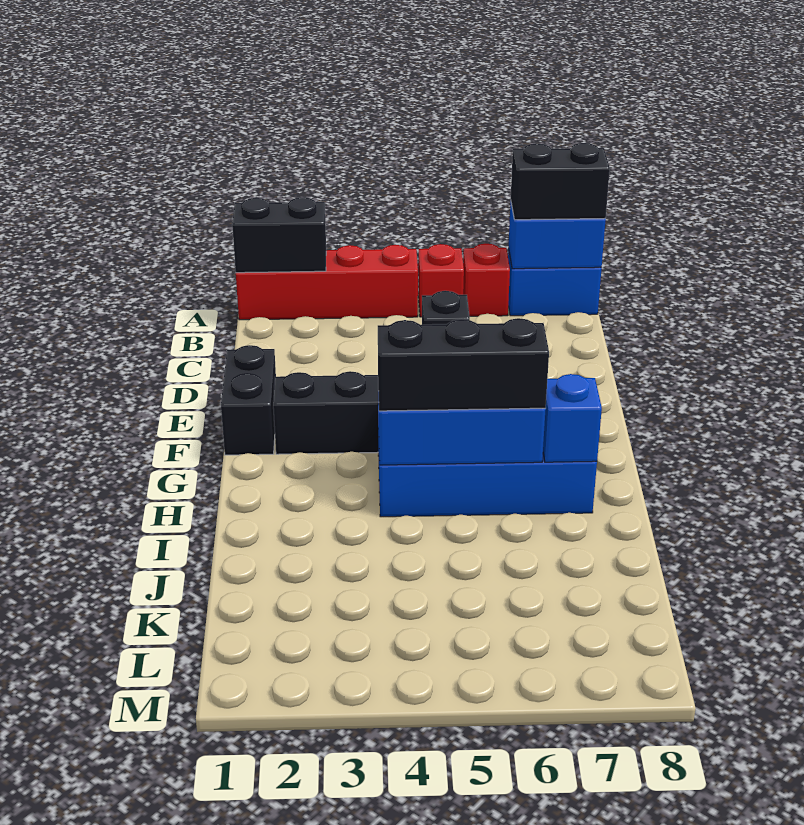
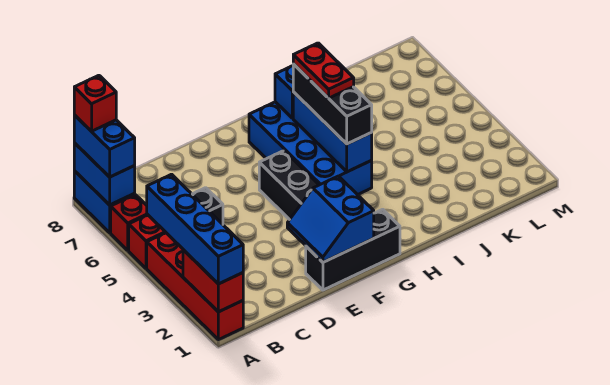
black brick A1:A2 level 2 -> red brick A1:A2 level 2
none -> blue brick A1:A4 level 3
black brick A7:A8 level 3 -> blue brick A7:A8 level 3
none -> red brick A8 level 4
black brick E1:F1 level 1 -> black brick E1:G1 level 1
none -> blue slope E1:F2 level 2 top F
none -> red plate H5:H6 level 4

